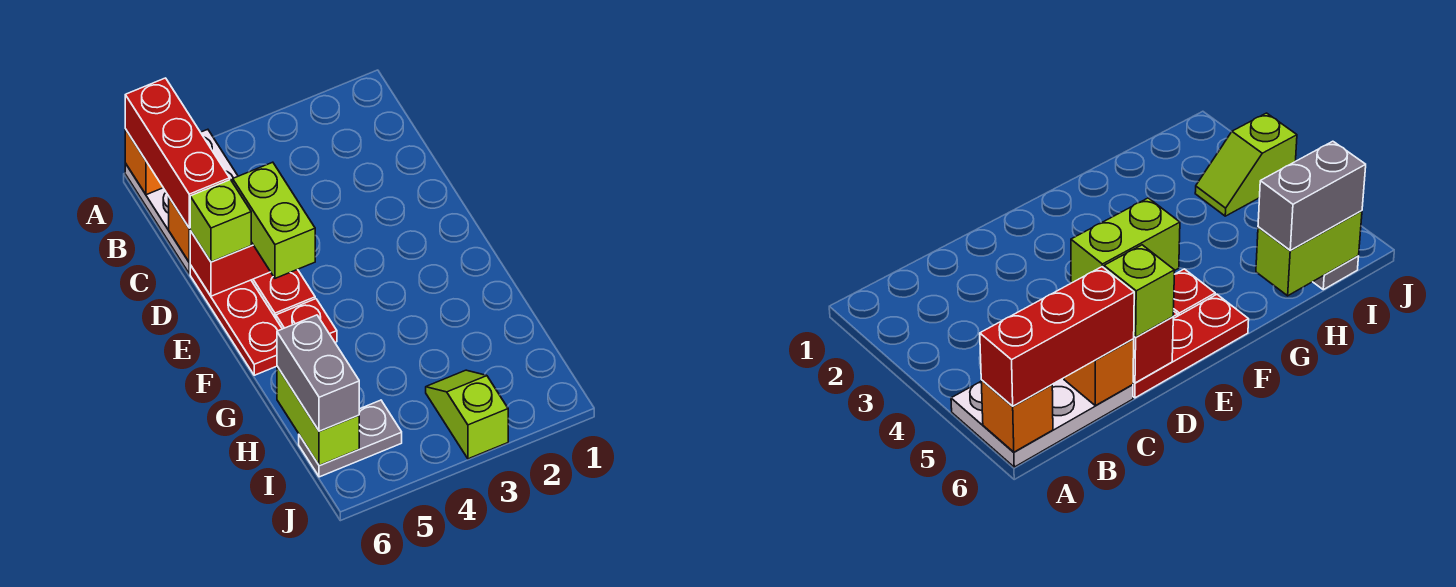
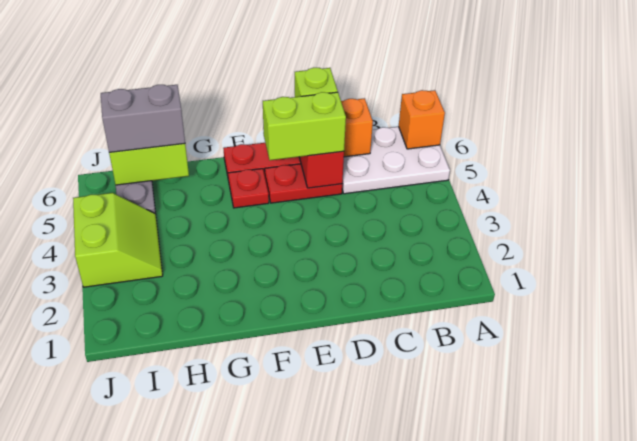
red brick A6:C6 level 3 -> none
lime slope I3:J3 level 1 top J -> lime slope I3:J4 level 1 top J

